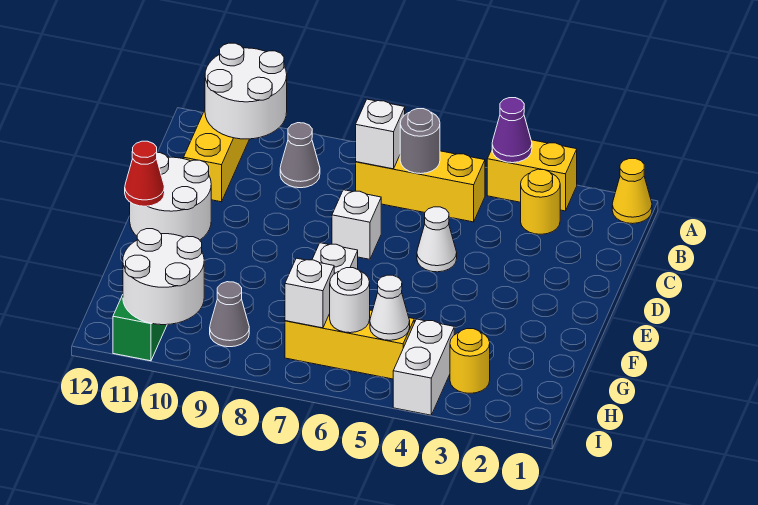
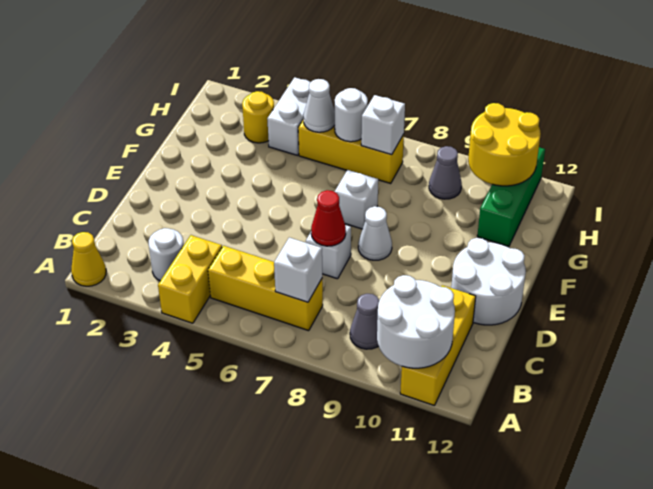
yellow brick A3:A4 level 1 -> yellow brick A4:B4 level 1
purple cone A4 level 2 -> none
yellow round brick B3 level 1 -> white round brick B3 level 1
grey round brick B6 level 2 -> none
white cone D5 level 1 -> white cone E8 level 1
red cone E12 level 2 -> red cone D7 level 2
white round brick H10:I11 level 2 -> yellow round brick H10:I11 level 2

